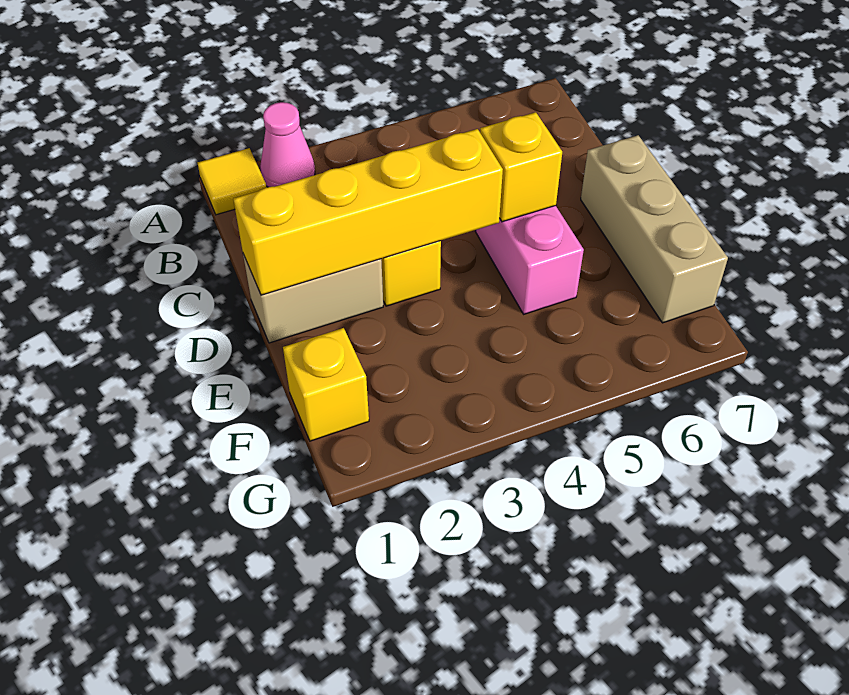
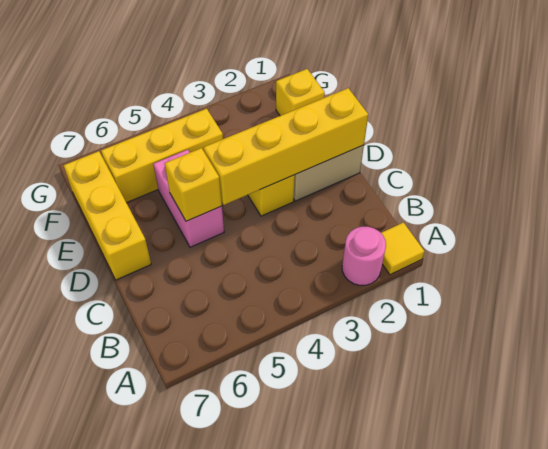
pink cone A2 level 1 -> pink round brick A2 level 1
tan brick D7:F7 level 1 -> yellow brick D7:F7 level 1
none -> yellow brick F4:F6 level 1

